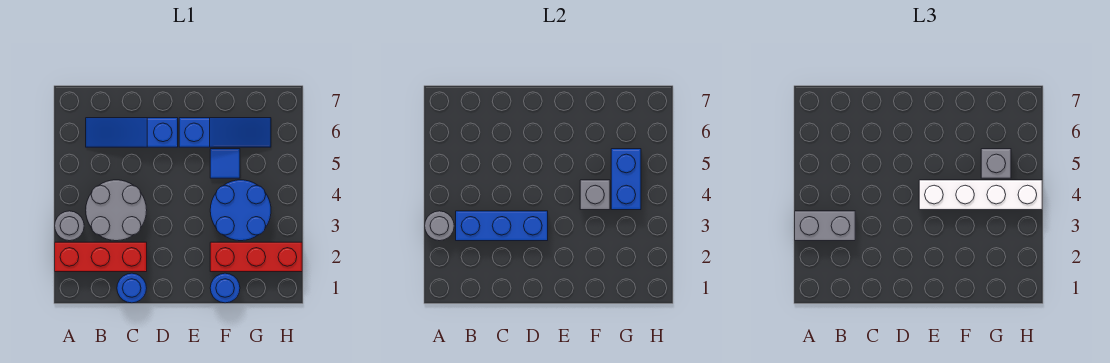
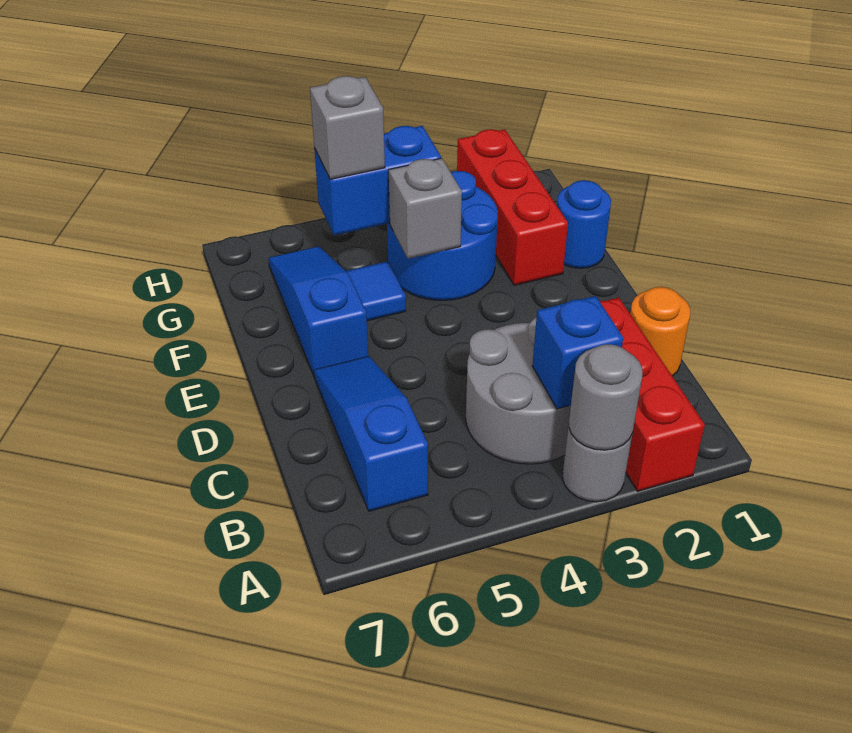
grey brick A3:B3 level 3 -> none
blue brick B3:D3 level 2 -> blue brick B3 level 2
blue slope B6:D6 level 1 top D -> blue slope B6:D6 level 1 top B
blue round brick C1 level 1 -> orange round brick C1 level 1
white brick E4:H4 level 3 -> none

